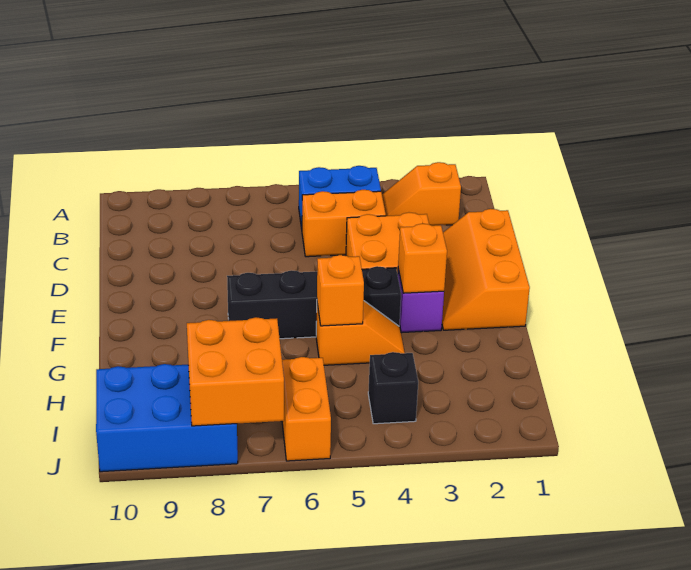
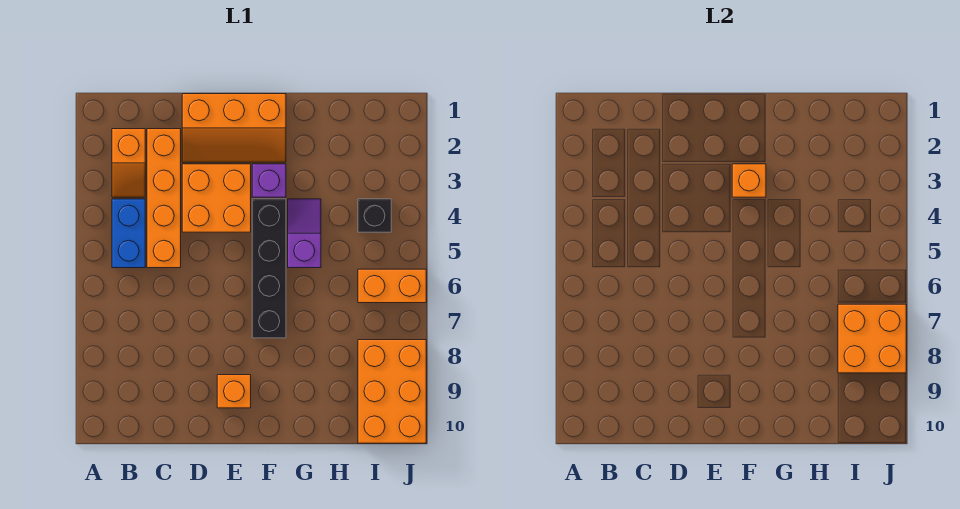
orange brick C4:C5 level 1 -> orange brick C2:C5 level 1
orange slope G4:G5 level 1 top 5 -> purple slope G4:G5 level 1 top 5
orange brick G5 level 2 -> orange brick E9 level 1
blue brick I8:J10 level 1 -> orange brick I8:J10 level 1

